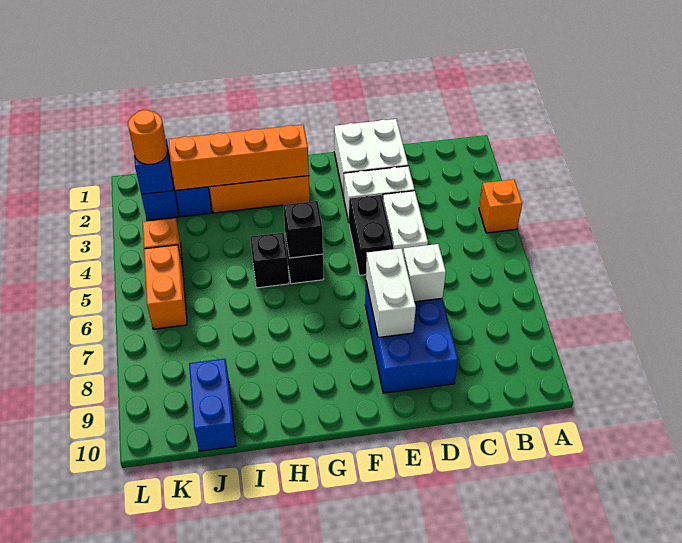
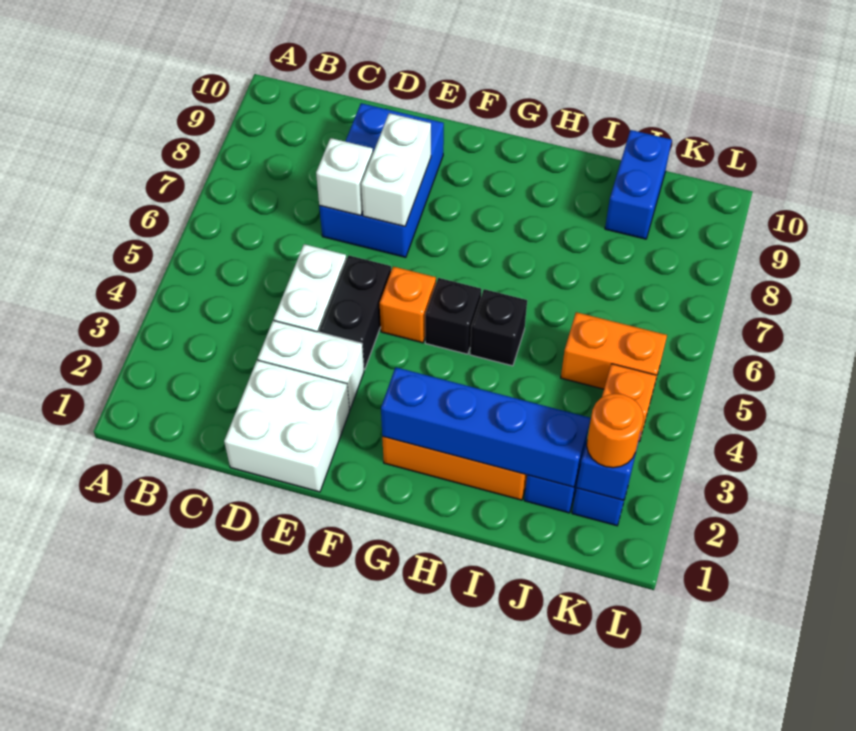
orange brick A4 level 1 -> orange brick F5 level 1
orange brick G2:J2 level 2 -> blue brick G2:J2 level 2
black brick G5 level 2 -> none
orange brick K5:K6 level 1 -> orange brick J5:K5 level 1

